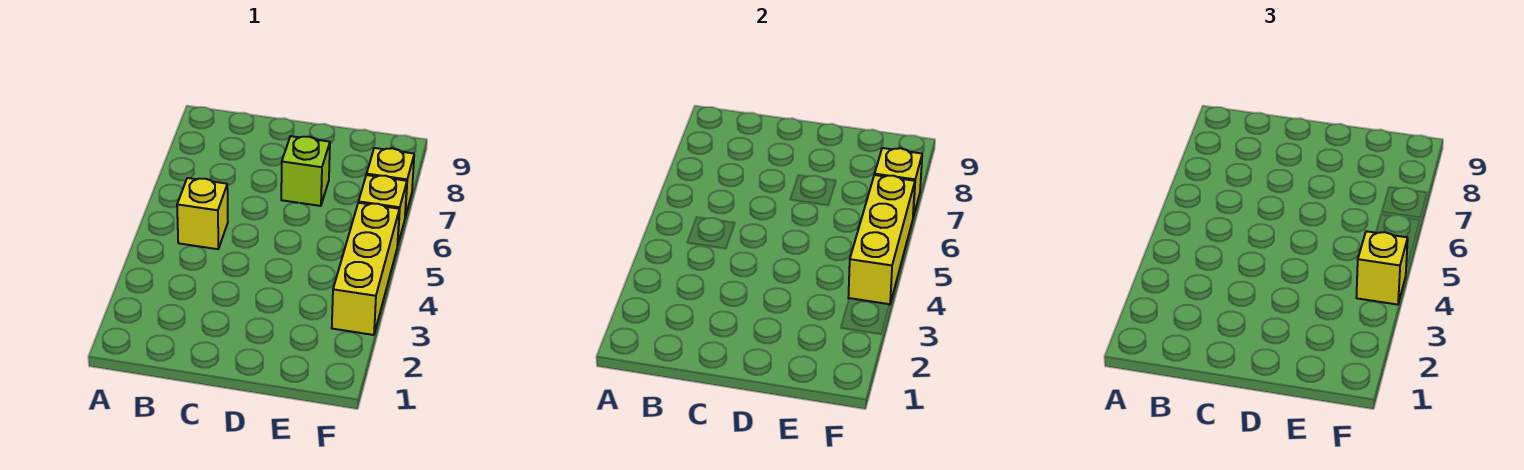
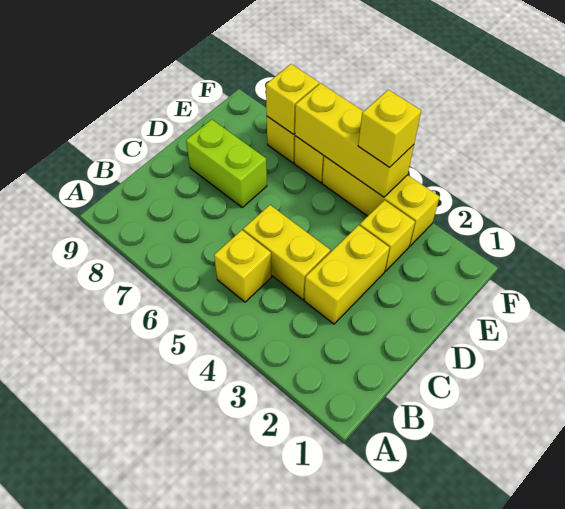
none -> yellow brick C3:D3 level 1
none -> yellow brick C4:C5 level 1
lime brick D7 level 1 -> lime brick D7:D8 level 1
none -> yellow brick E3 level 1

